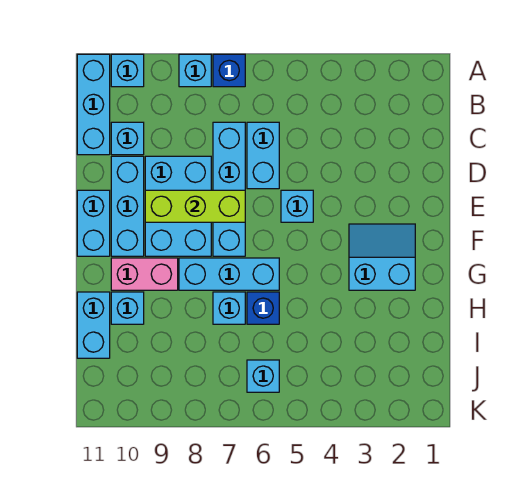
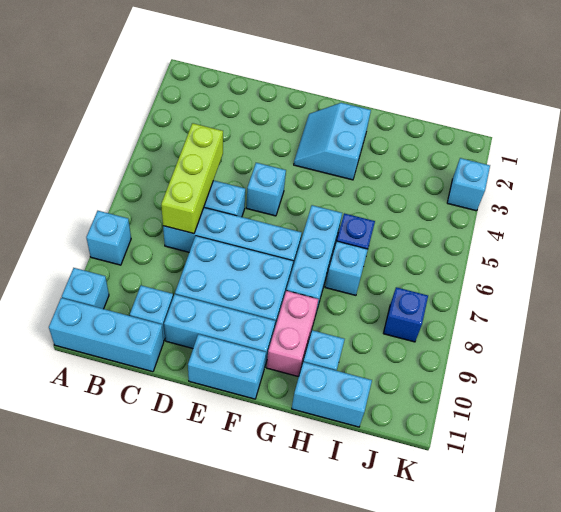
blue brick A7 level 1 -> blue brick J8 level 1
lime brick E7:E9 level 2 -> lime brick C5:C7 level 2
cyan brick J6 level 1 -> cyan brick K3 level 1

